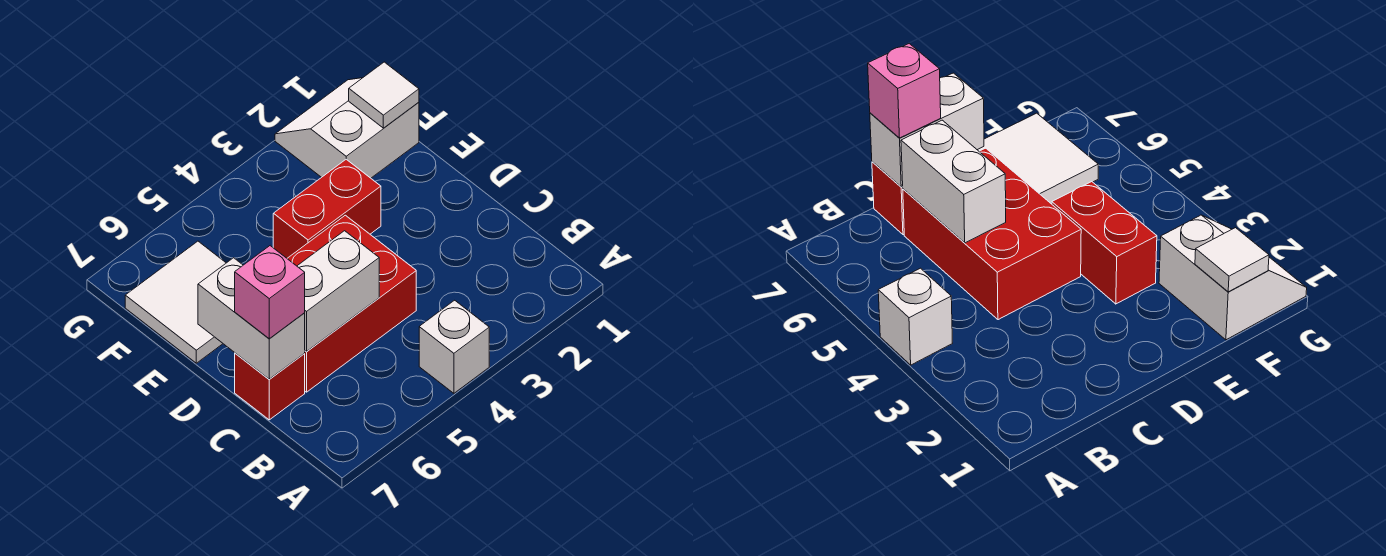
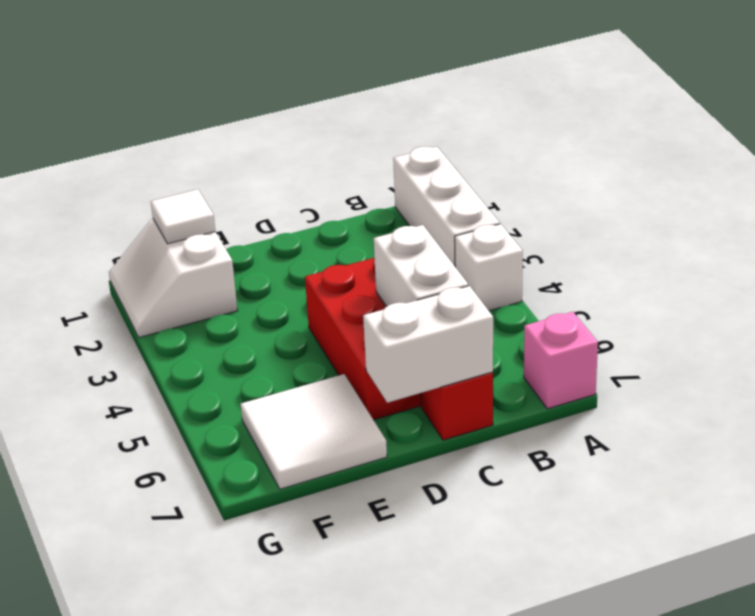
none -> white brick A1:A3 level 1
pink brick C7 level 3 -> pink brick A7 level 1
red brick E3:E4 level 1 -> none

